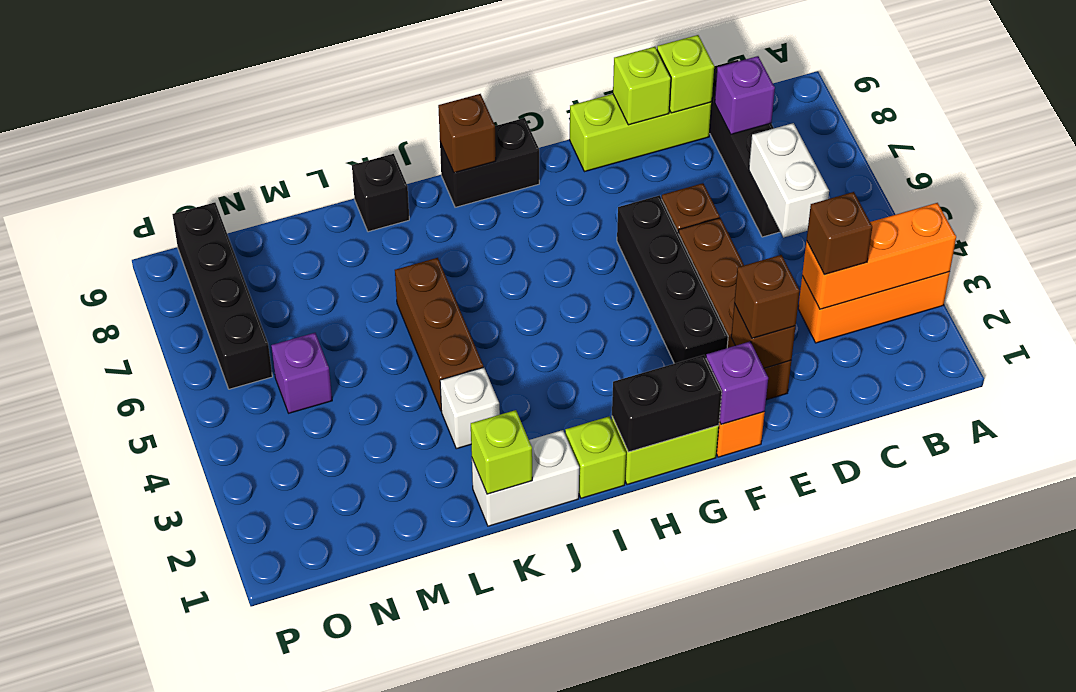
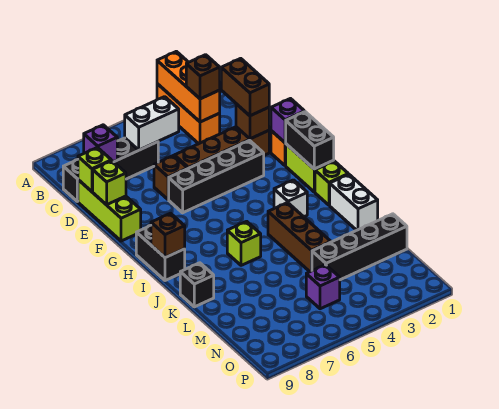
brown brick E2 level 3 -> brown brick D2:E2 level 3
lime brick K1 level 2 -> lime brick J6 level 1
white brick K3 level 1 -> white brick I3 level 1
brown brick K4:K6 level 1 -> brown brick J4:L4 level 1
black brick O6:O9 level 1 -> black brick M1:M4 level 1

